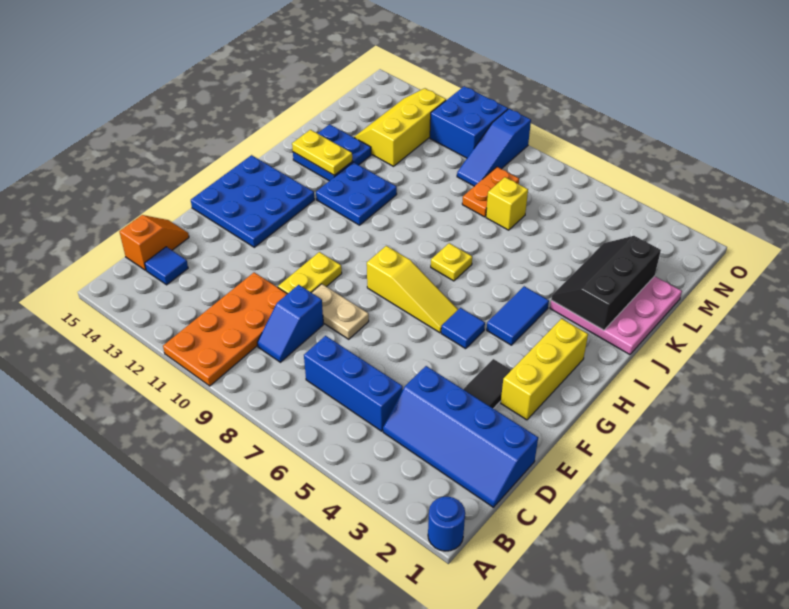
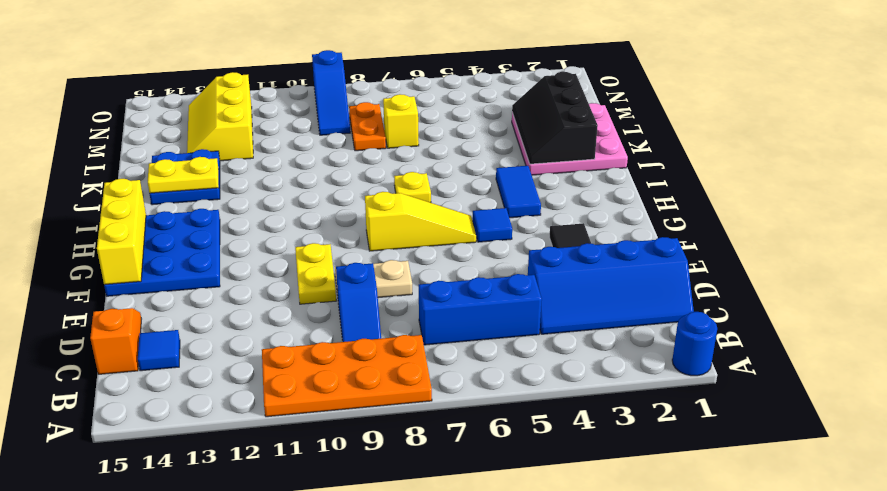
orange plate A10:D11 level 1 -> orange plate A8:B11 level 1
yellow brick F2:H2 level 1 -> yellow brick F15:H15 level 2
blue plate I11:J12 level 1 -> none
blue brick N10:O11 level 1 -> none

